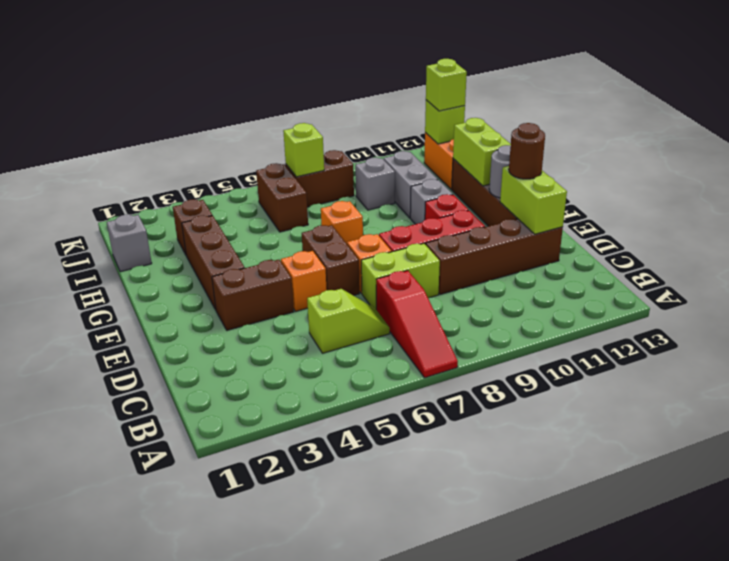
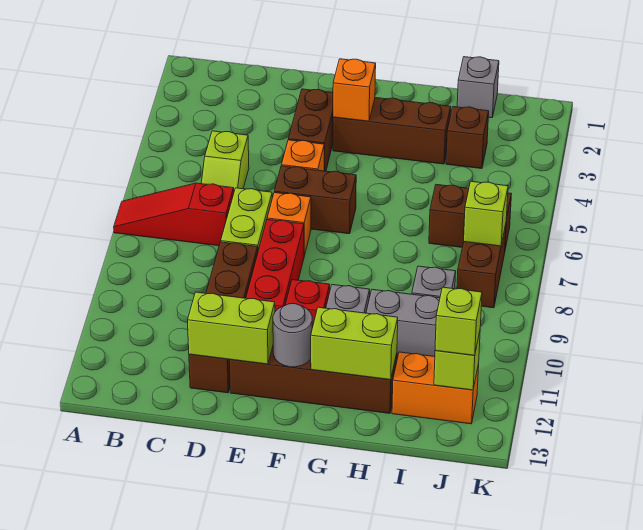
brown round brick E12 level 3 -> none
orange brick G7 level 1 -> orange brick F3 level 2

